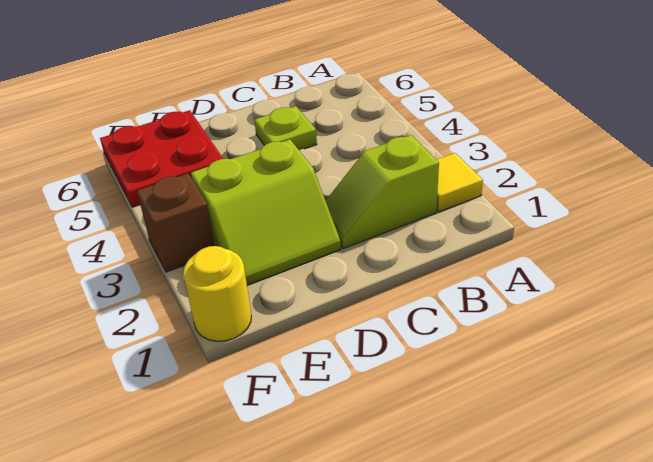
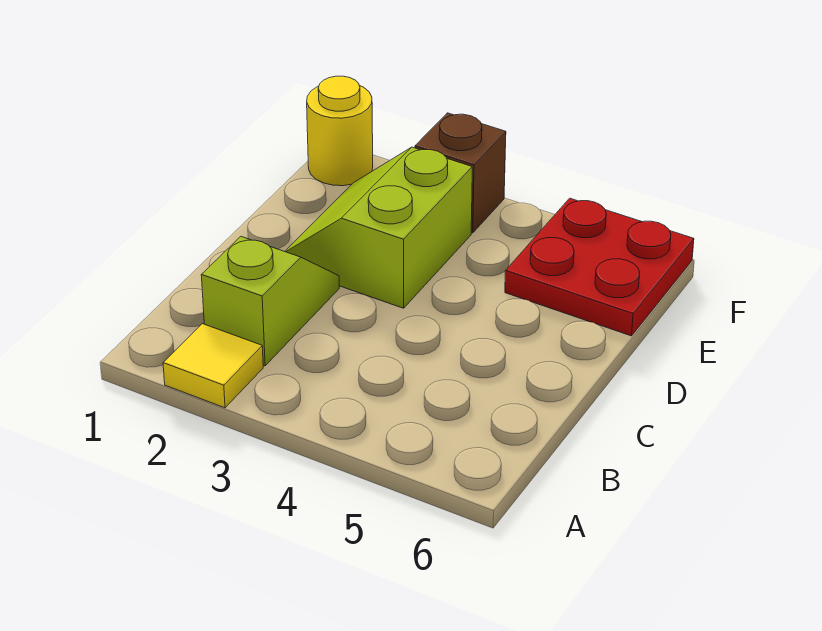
lime plate C5 level 1 -> none

